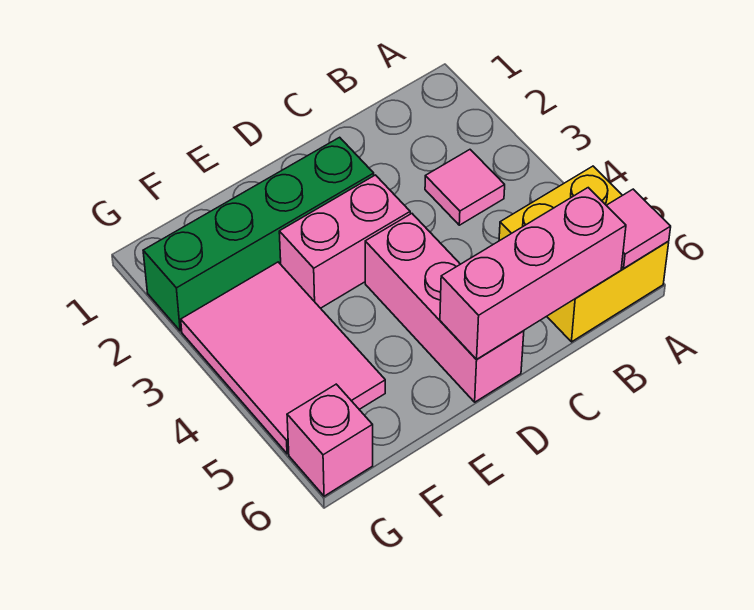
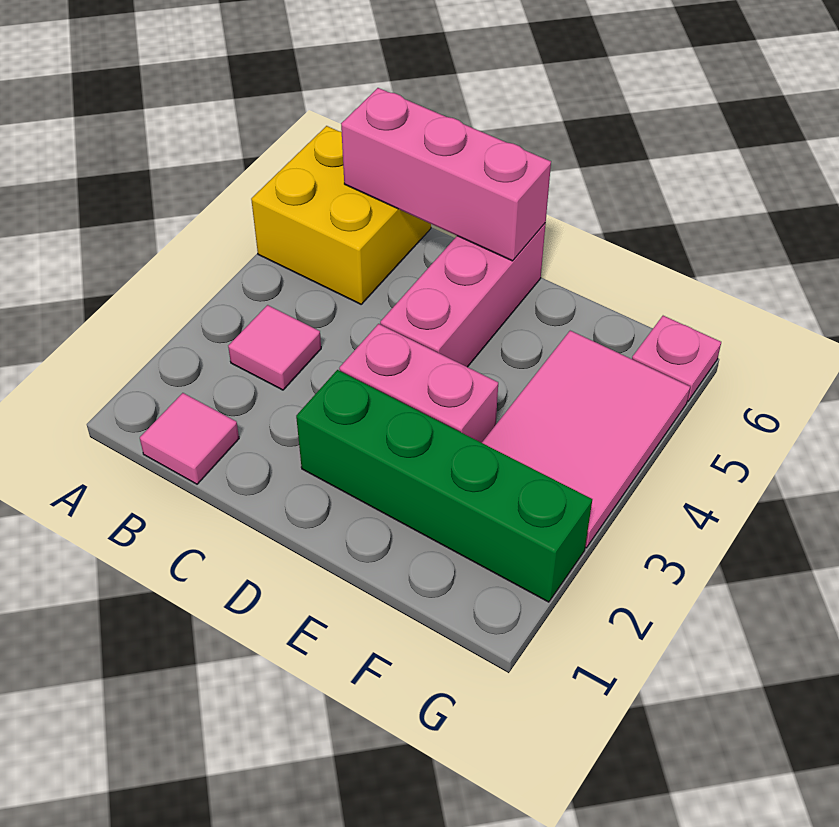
pink tile A6 level 2 -> pink tile B1 level 1
pink brick G6 level 1 -> pink plate G6 level 1

